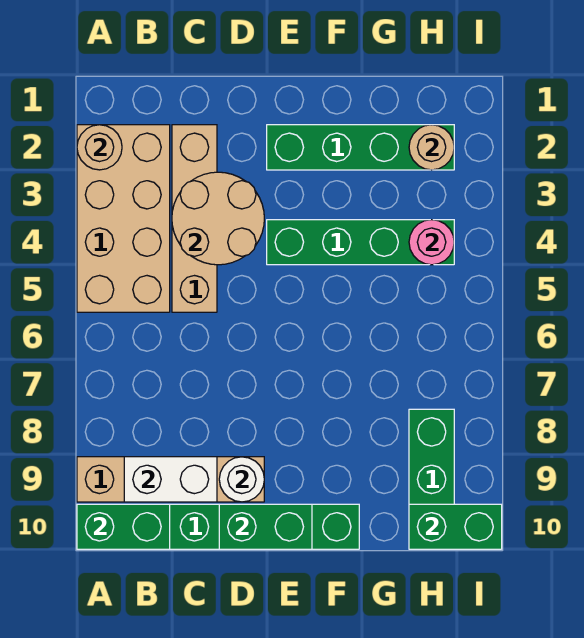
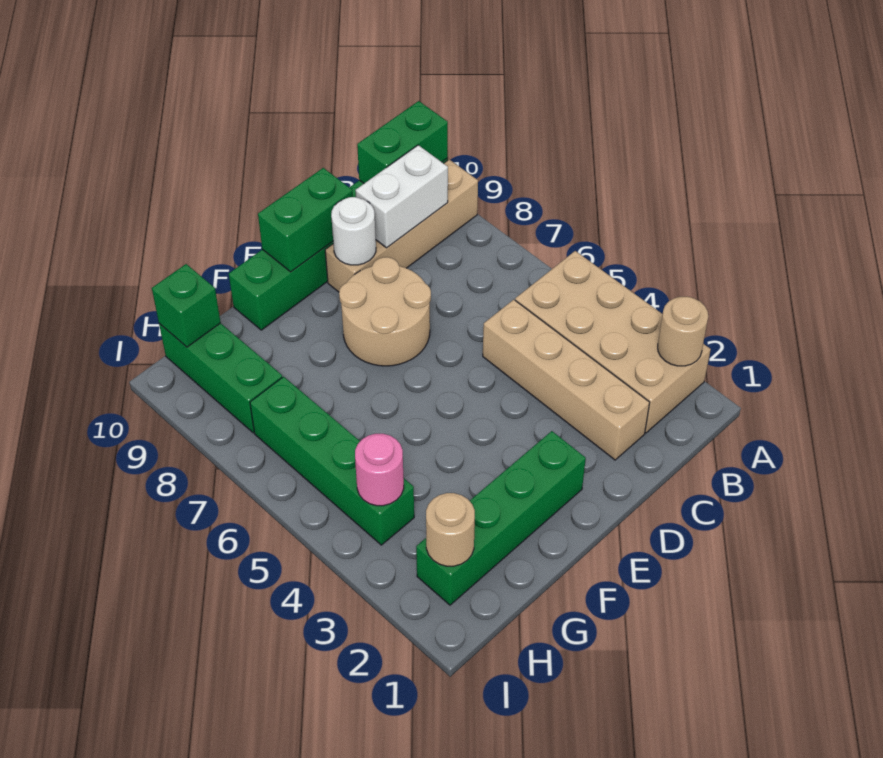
tan round brick C3:D4 level 2 -> tan round brick D7:E8 level 1
green brick E4:H4 level 1 -> green brick H4:H7 level 1
green brick H10:I10 level 2 -> green brick H10 level 2

